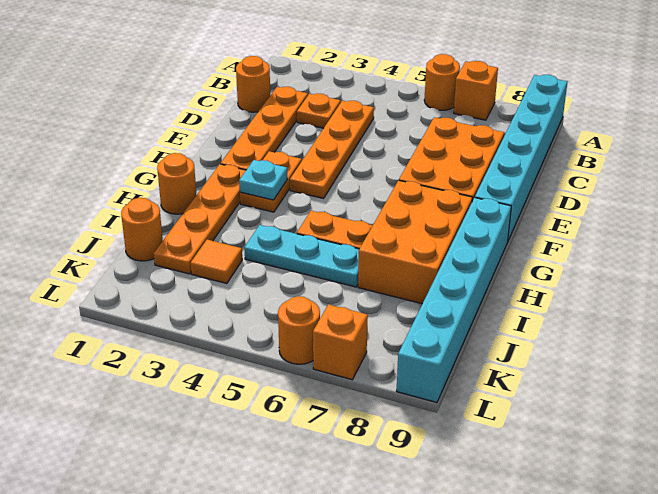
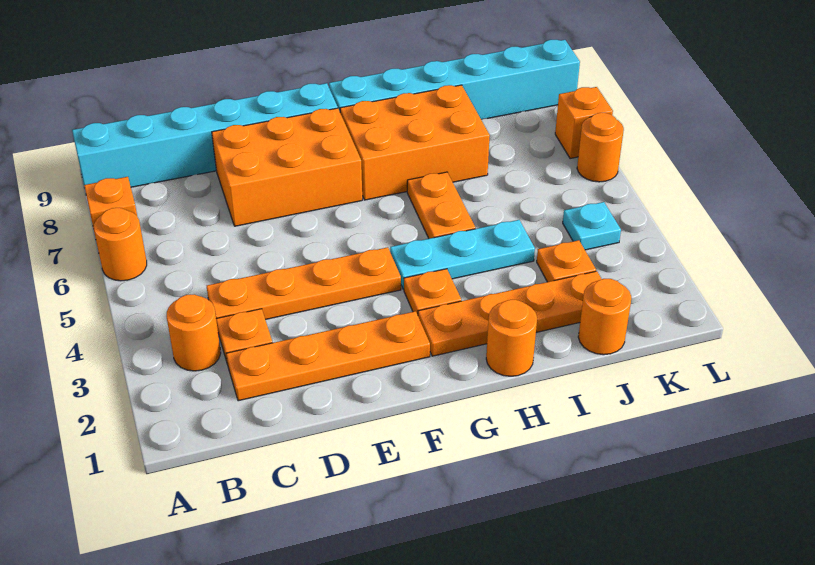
orange round brick C1 level 1 -> orange round brick B3 level 1
orange plate F3:G3 level 1 -> orange plate G3 level 1
cyan plate G3 level 2 -> cyan plate K4 level 1
cyan plate I4:I6 level 1 -> cyan plate G4:I4 level 1
orange tile J3 level 1 -> orange plate J3 level 1

